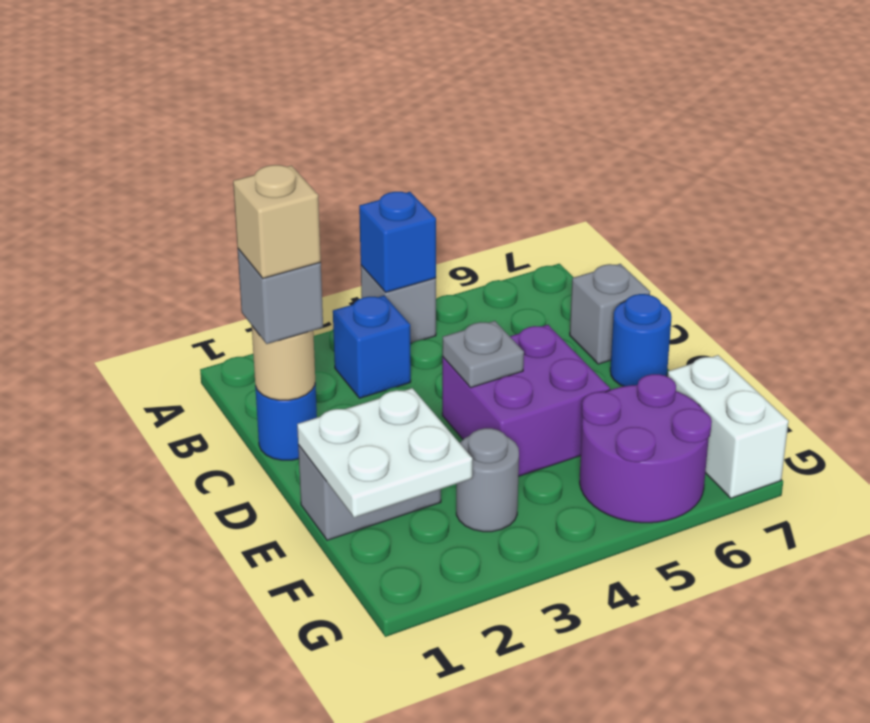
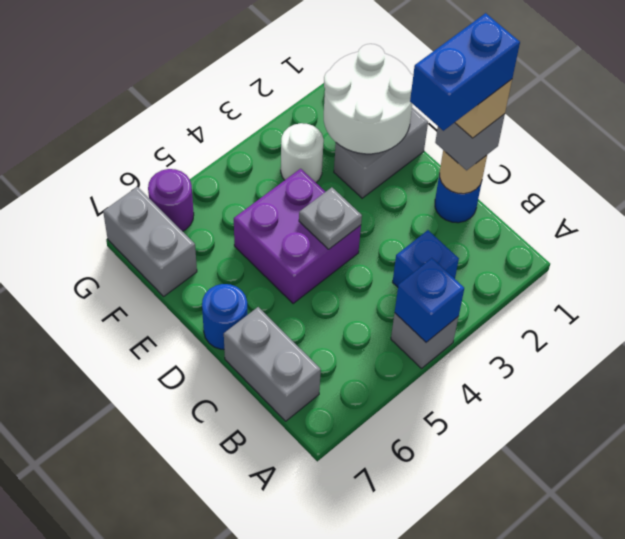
none -> blue brick C1:C2 level 5
grey brick C7 level 1 -> grey brick B7:C7 level 1
white plate E1:F2 level 2 -> white round brick E1:F2 level 2
grey round brick F3 level 1 -> white round brick F3 level 1
purple round brick F5:G6 level 1 -> purple round brick G6 level 1
white brick F7:G7 level 1 -> grey brick F7:G7 level 1

